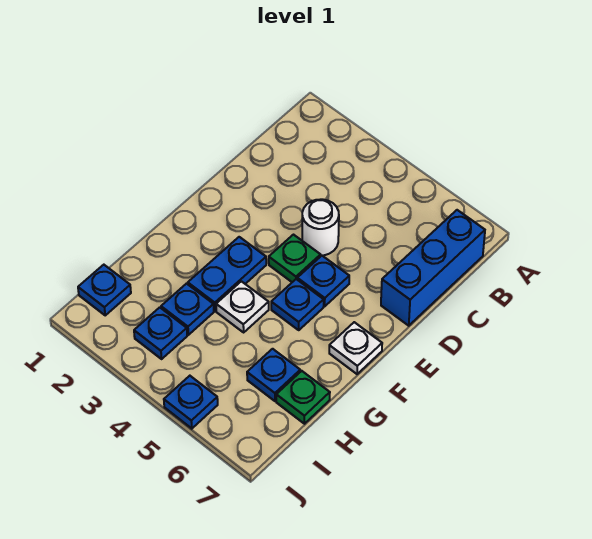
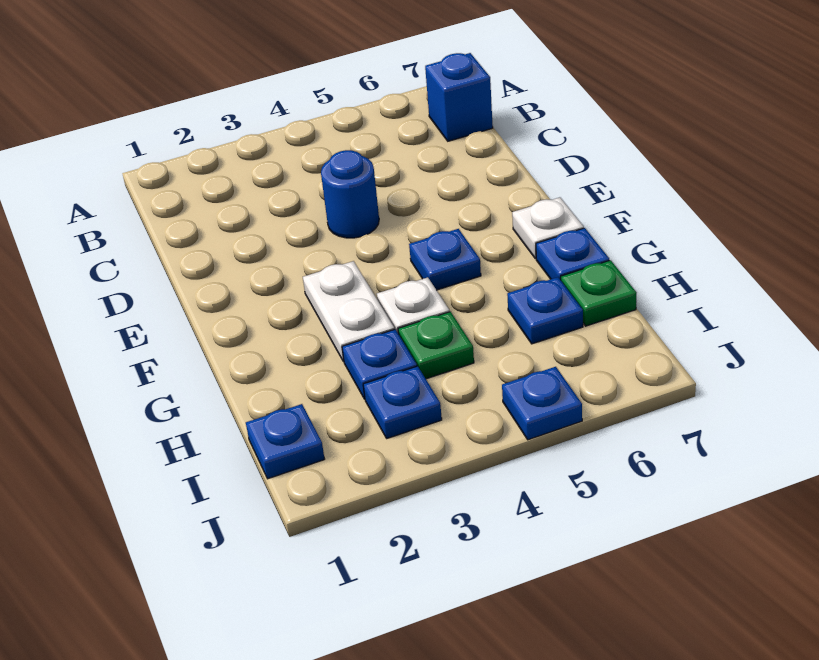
blue brick B7:D7 level 1 -> blue brick B7 level 1
white round brick D4 level 1 -> blue round brick D4 level 1
green plate E4 level 1 -> green plate H4 level 1
blue plate E5 level 1 -> blue plate G7 level 1
blue plate F3:G3 level 1 -> white plate F3:G3 level 1

